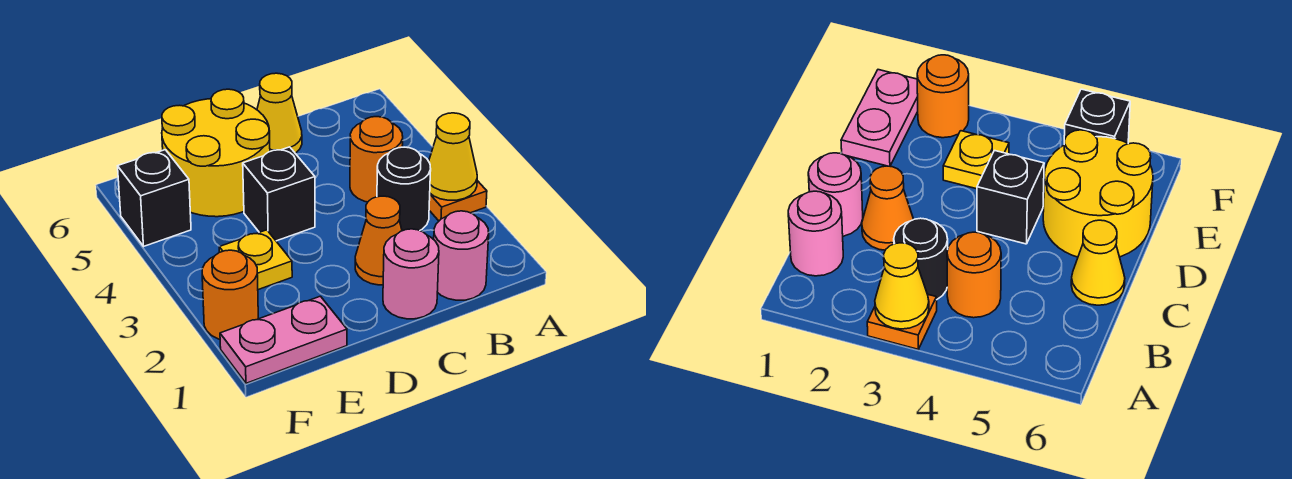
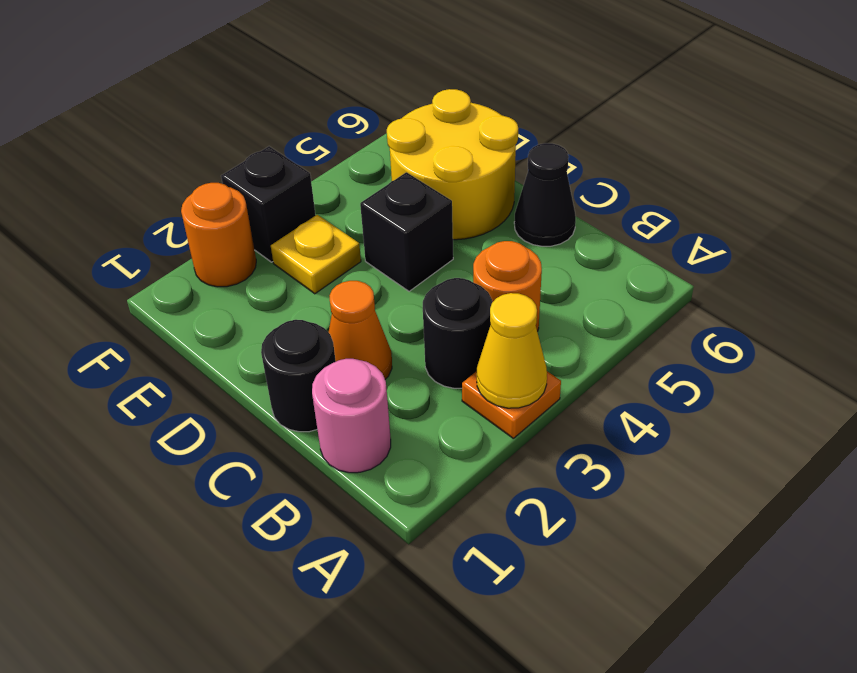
pink round brick C1 level 1 -> black round brick C1 level 1
yellow cone C6 level 1 -> black cone C6 level 1
pink plate E1:F1 level 1 -> none
black brick F5 level 1 -> black brick F3 level 1

